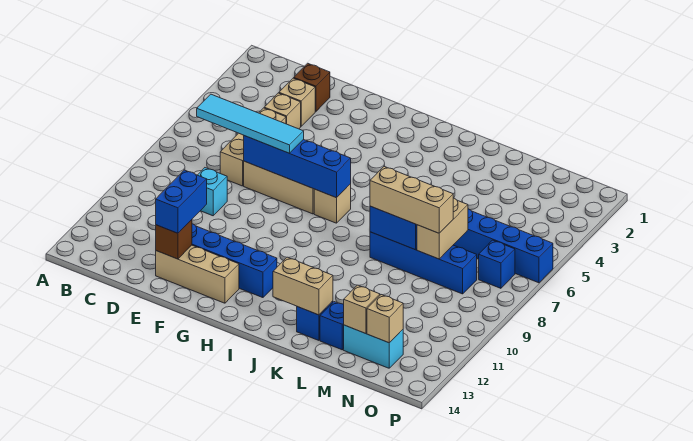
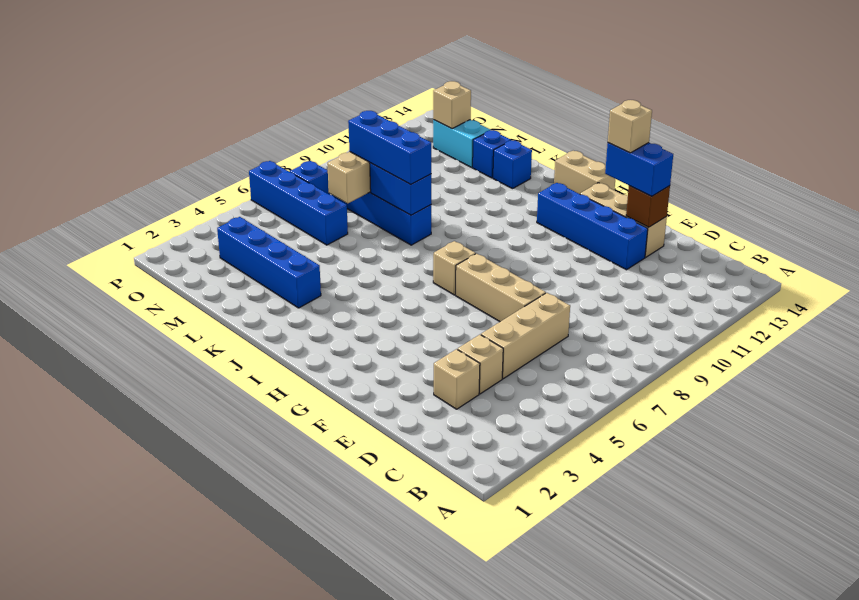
cyan tile C7:F7 level 3 -> none
brown brick D2 level 1 -> none
cyan brick D9 level 1 -> none
blue brick E7:H7 level 2 -> blue brick K3:N3 level 1
blue brick E12:E13 level 3 -> blue brick E13:F13 level 3
tan brick J13:K13 level 2 -> tan brick H14:I14 level 1
tan brick K8:M8 level 3 -> blue brick K8:M8 level 3
tan brick M13 level 2 -> tan brick F13 level 4

